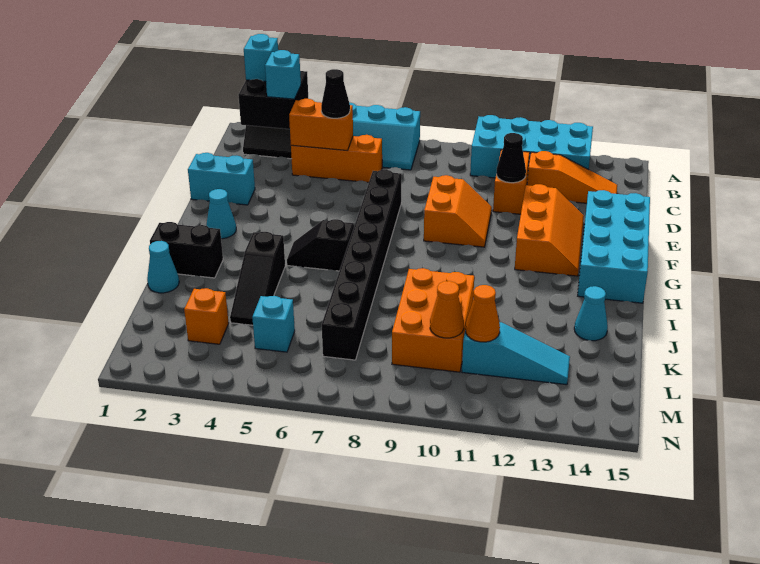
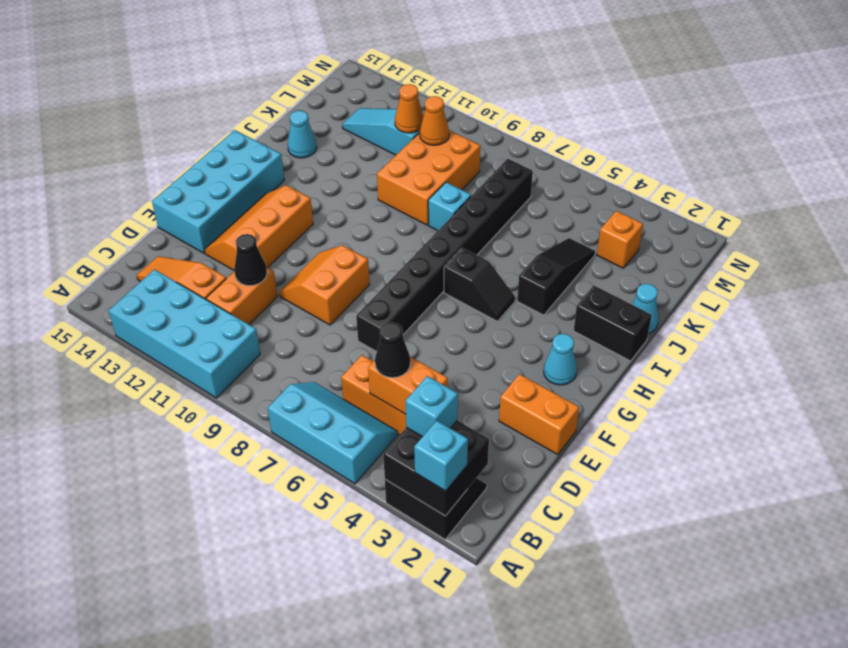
cyan brick E1:E2 level 1 -> orange brick E1:E2 level 1
cyan brick L5 level 1 -> cyan brick J8 level 1

